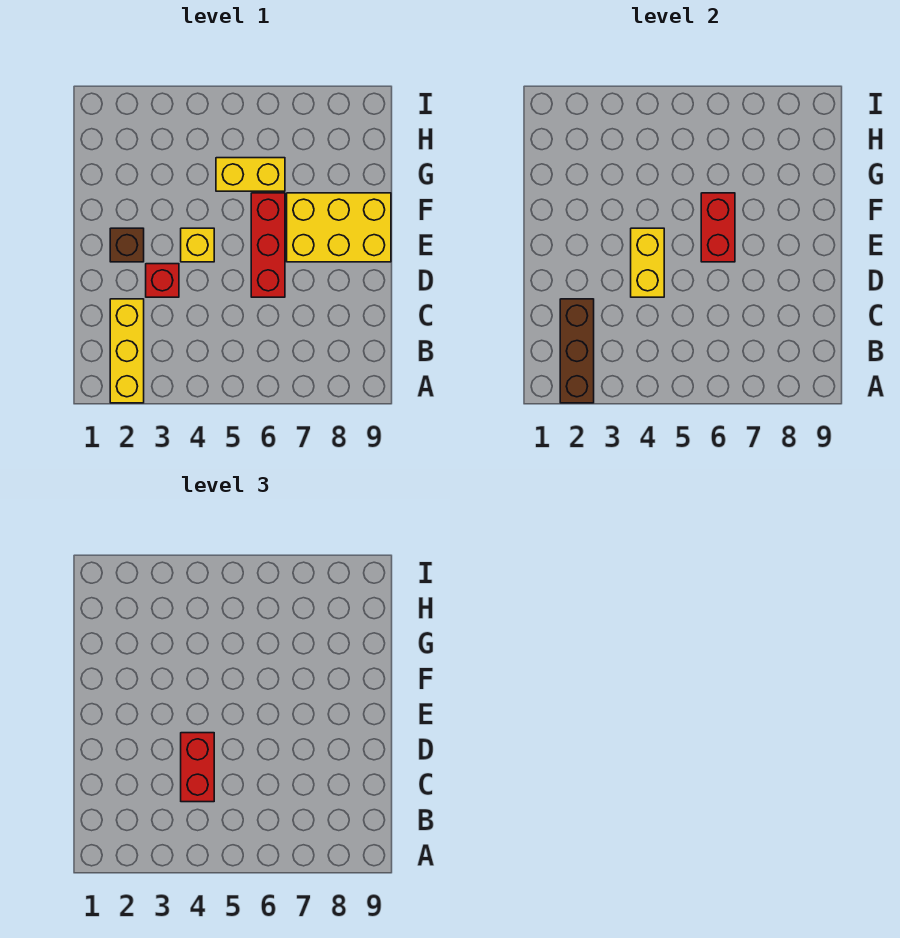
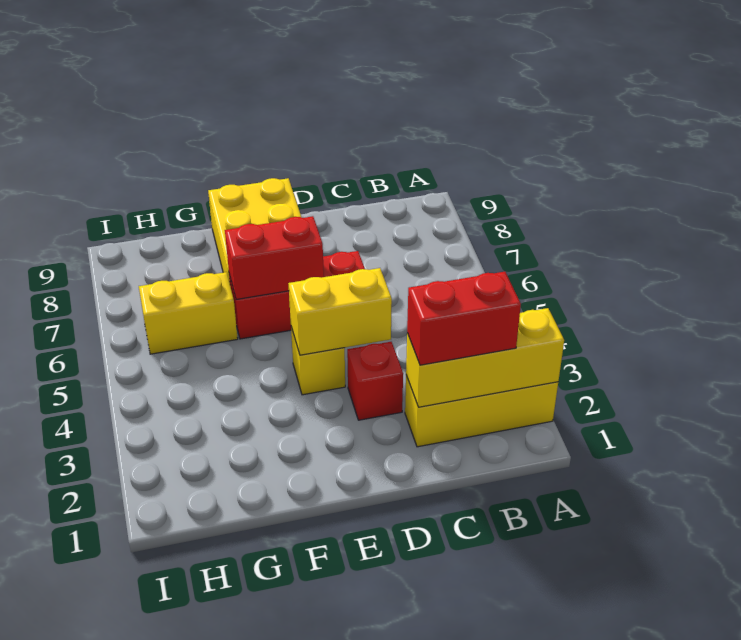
brown brick A2:C2 level 2 -> yellow brick A2:C2 level 2
red brick C4:D4 level 3 -> red brick B2:C2 level 3
brown brick E2 level 1 -> none
yellow brick G5:G6 level 1 -> yellow brick G6:H6 level 1

